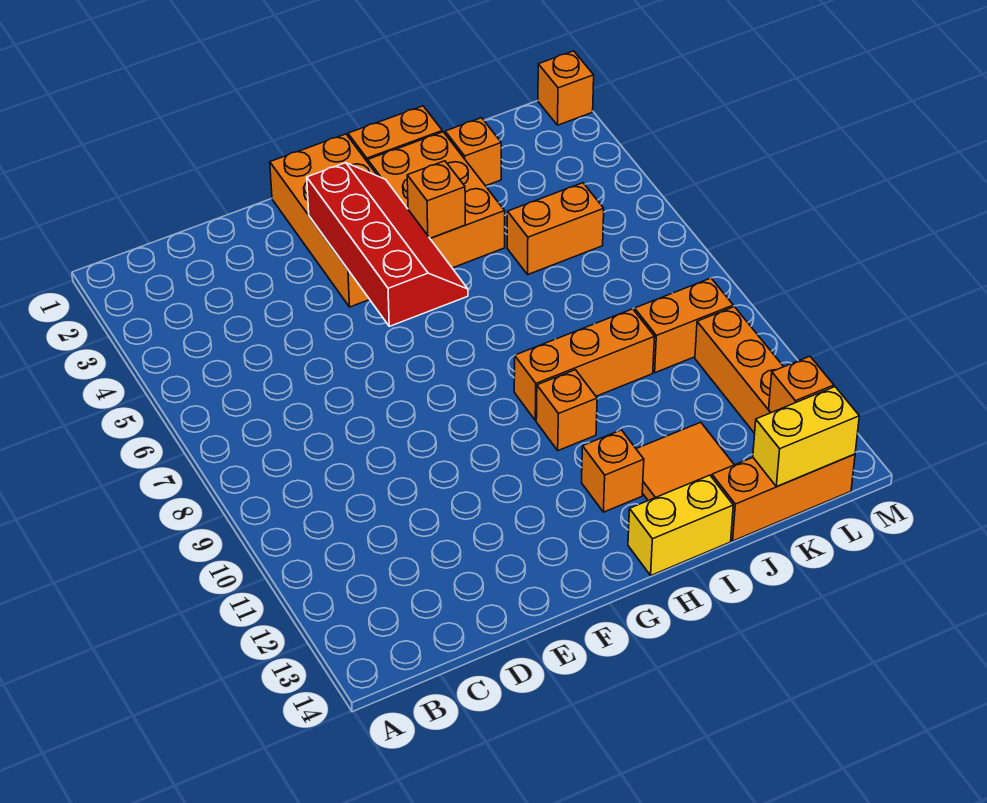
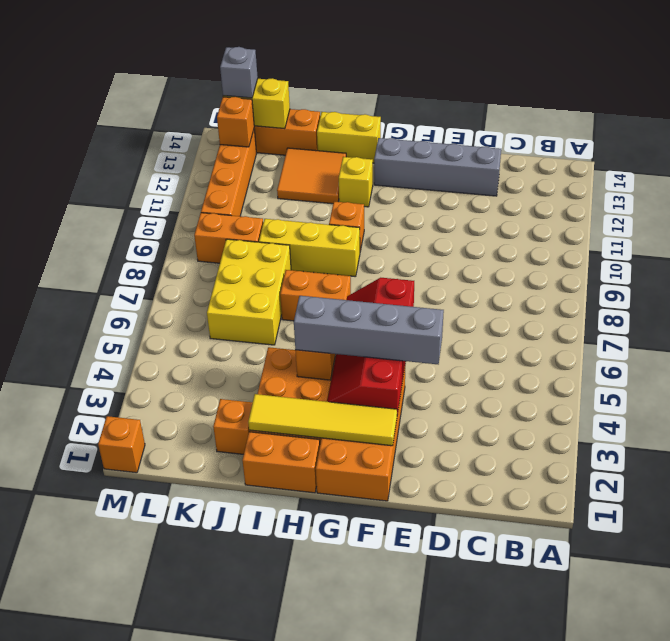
none -> grey brick D13:G13 level 1
none -> grey brick E4:H4 level 3
none -> yellow tile F2:I2 level 2
orange brick H9:J9 level 1 -> yellow brick H9:J9 level 1
orange brick H12 level 1 -> yellow brick H12 level 1
orange brick J5:K5 level 1 -> orange brick H7:I7 level 1
none -> yellow brick J6:K8 level 1
none -> grey brick L14 level 3

